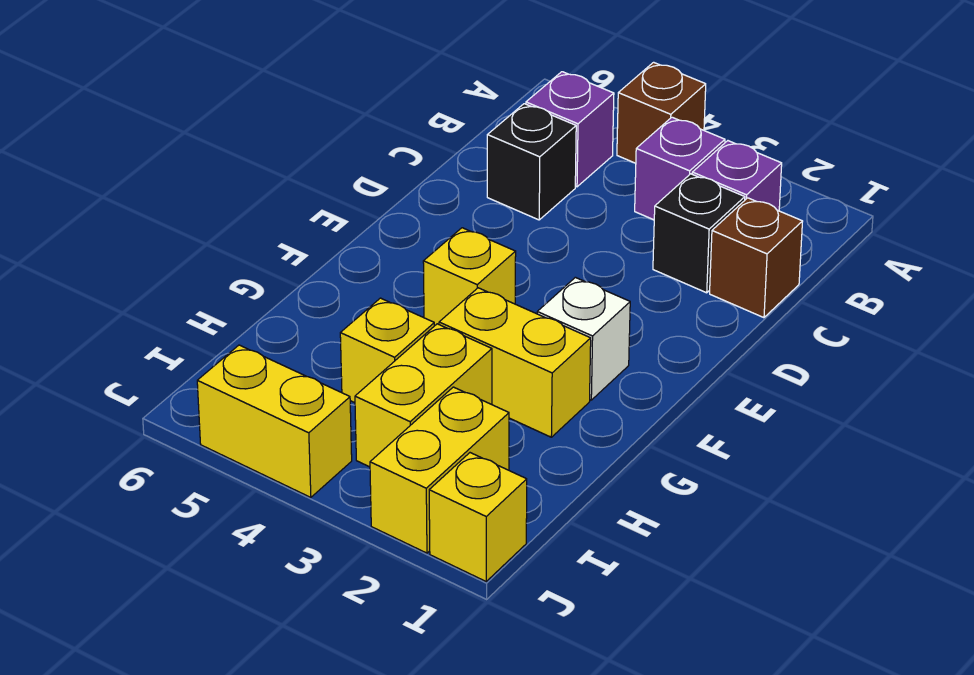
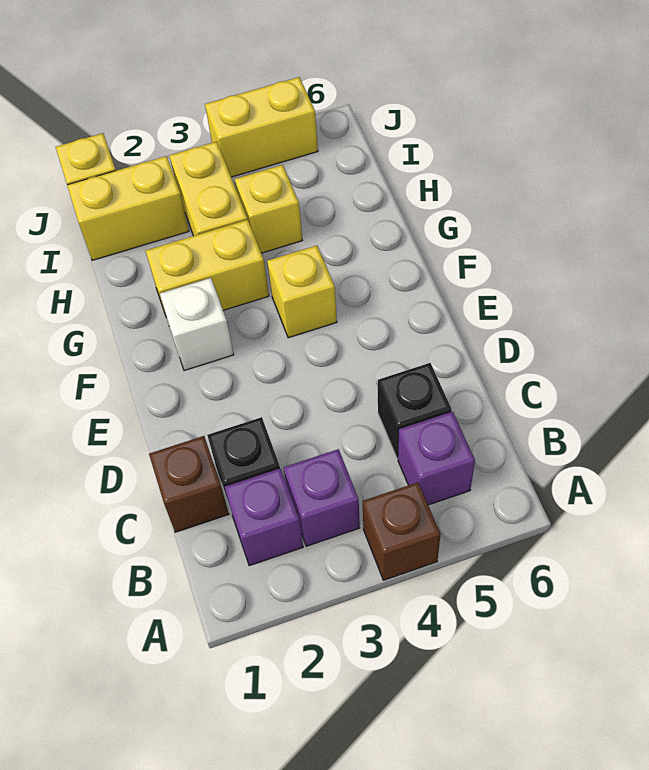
yellow brick I2:J2 level 1 -> yellow brick I1:I2 level 1

